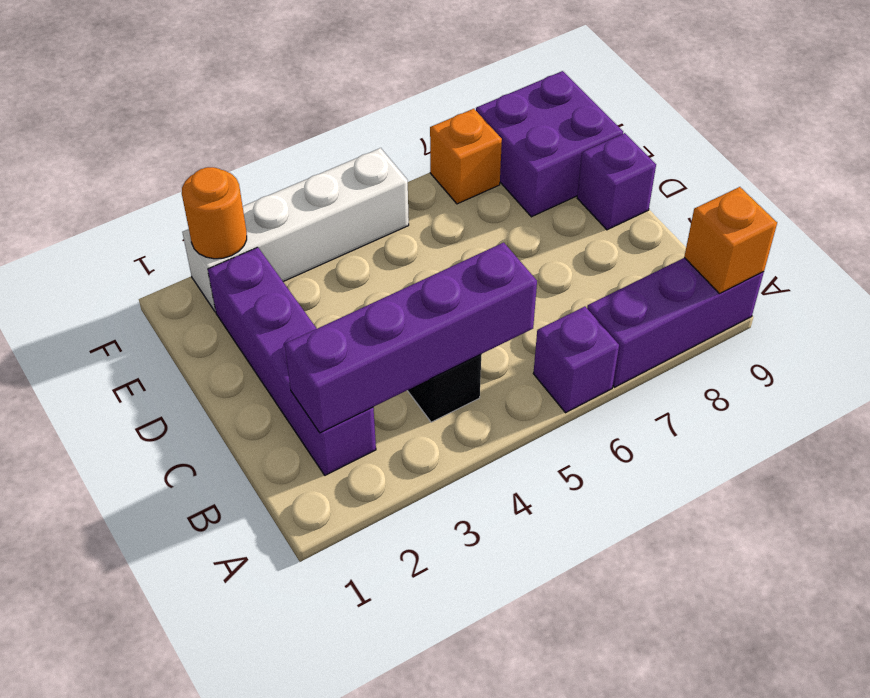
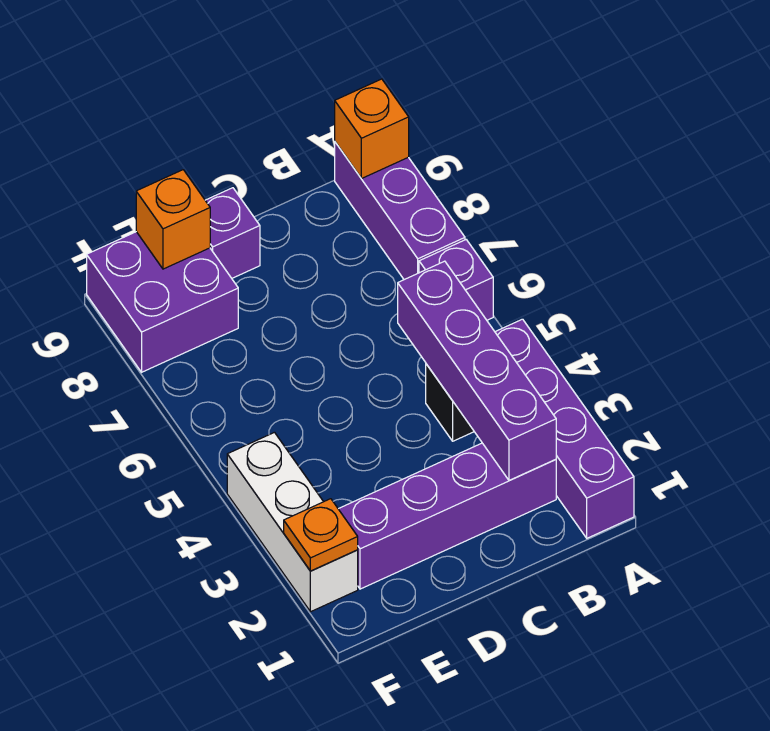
none -> purple brick A1:A4 level 1
white brick F2:F5 level 1 -> white brick F2:F4 level 1
orange round brick F2 level 2 -> orange plate F2 level 2
orange brick F7 level 1 -> orange brick E9 level 2

